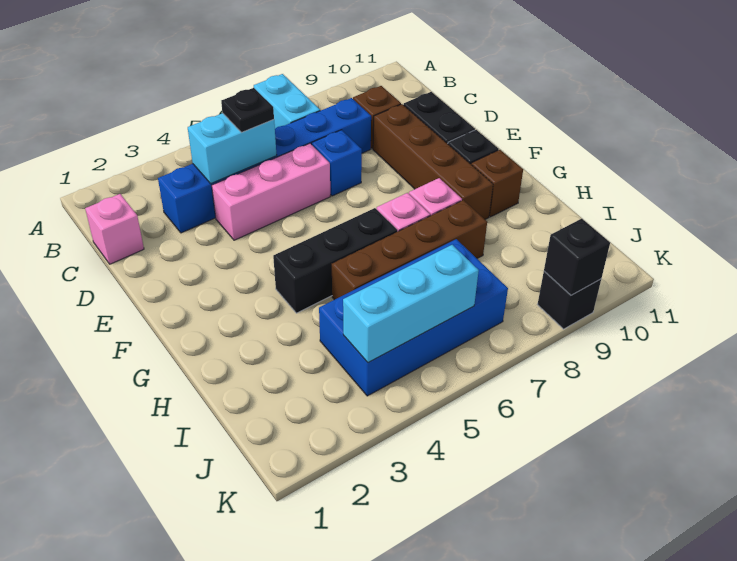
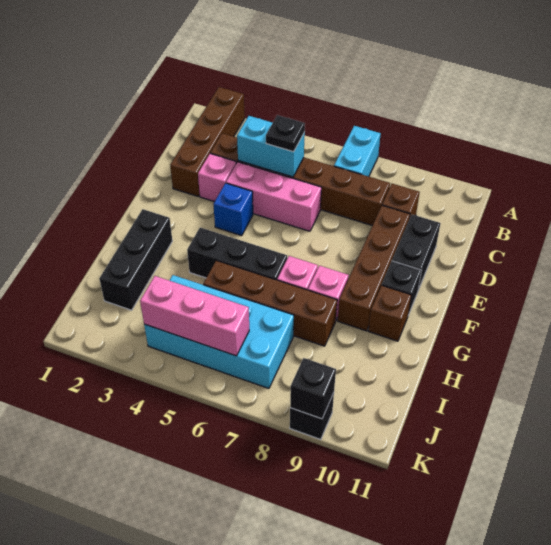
none -> brown brick A2:D2 level 1
pink brick C1 level 1 -> pink brick D3 level 1
blue brick C3:C8 level 1 -> brown brick C3:C8 level 1
blue brick D7 level 1 -> blue brick E4 level 1
none -> black brick G2:I2 level 1
blue brick I4:J7 level 1 -> cyan brick I4:J7 level 1
cyan brick J4:J6 level 2 -> pink brick J4:J6 level 2

